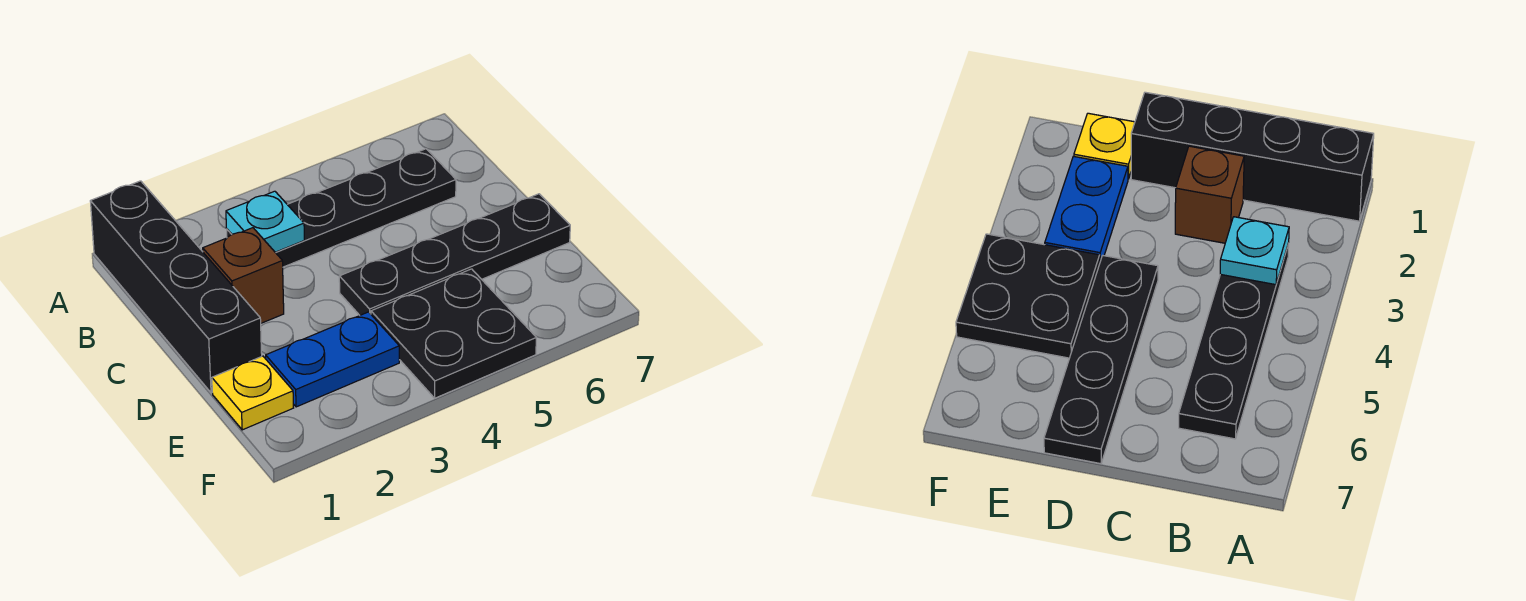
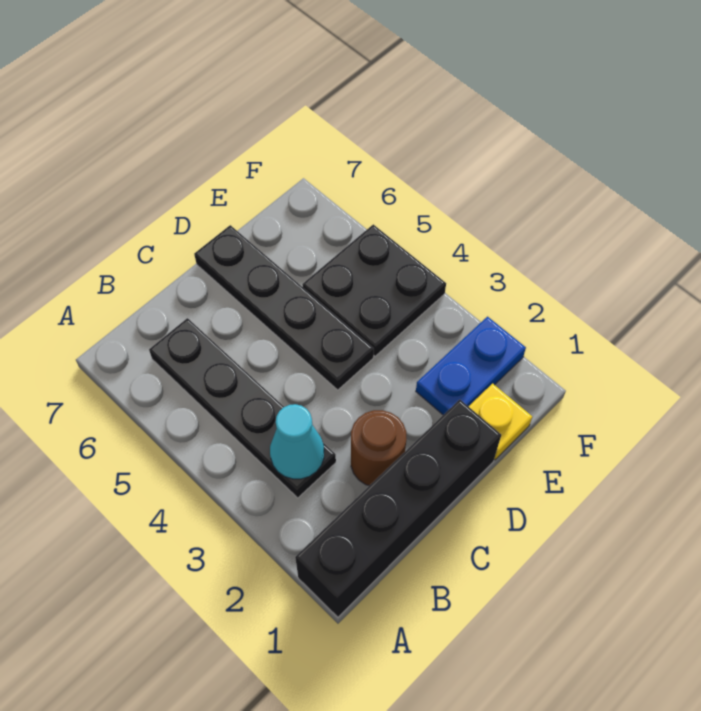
cyan plate B3 level 2 -> cyan cone B3 level 2
brown brick C2 level 1 -> brown round brick C2 level 1
blue plate E2:E3 level 1 -> blue plate E2:F2 level 1

